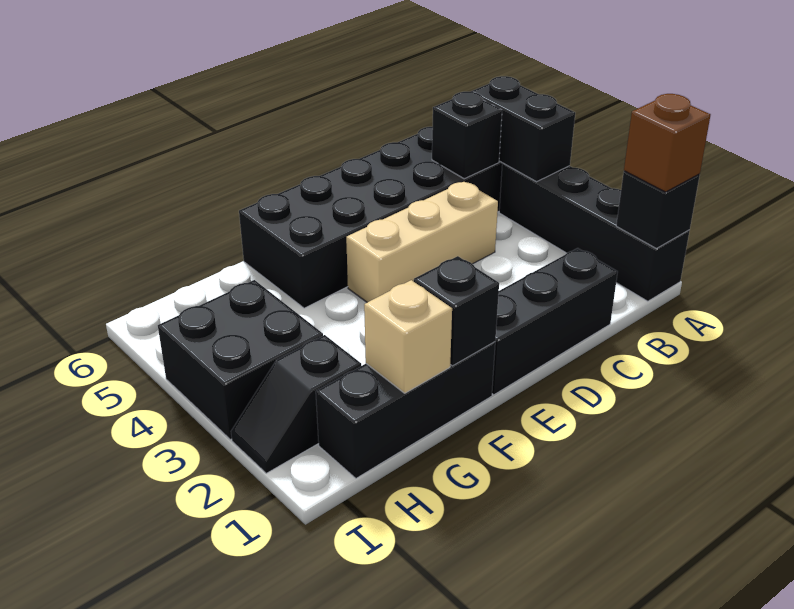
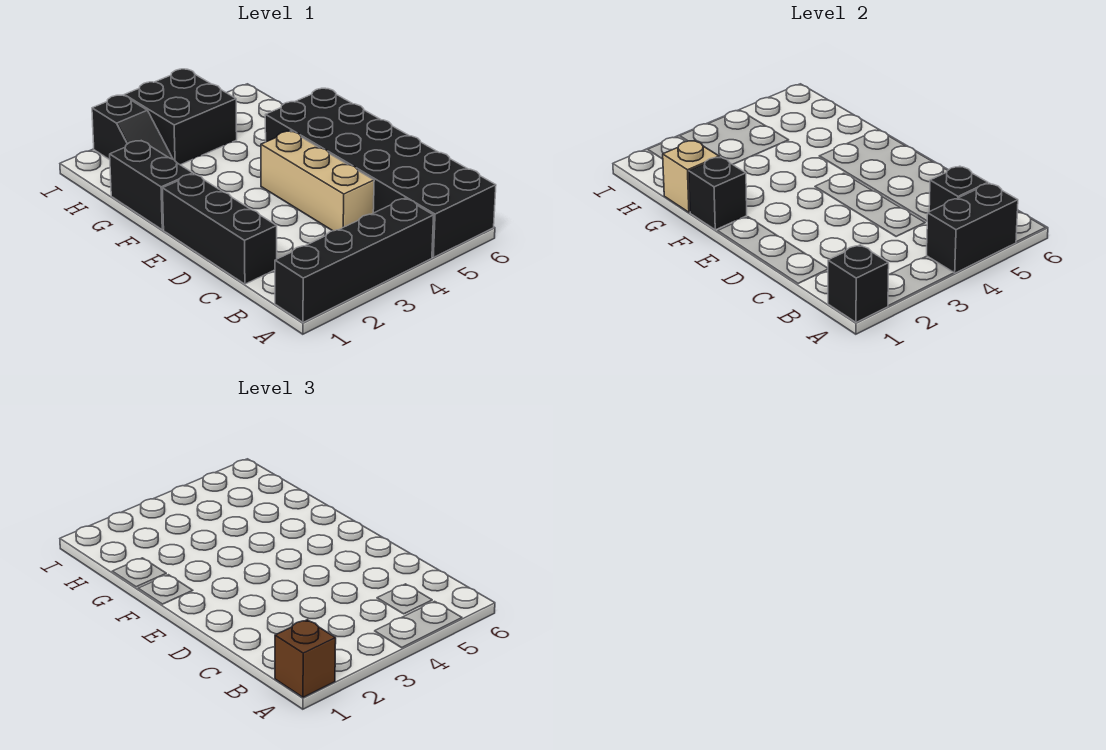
black brick F1:H1 level 1 -> black brick F1:G1 level 1
black slope H2:I2 level 1 top H -> black slope H2:I2 level 1 top I

